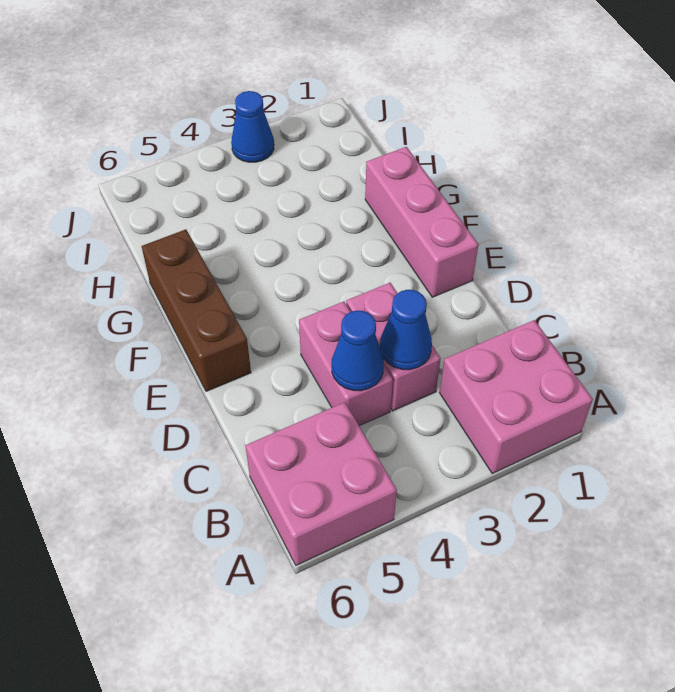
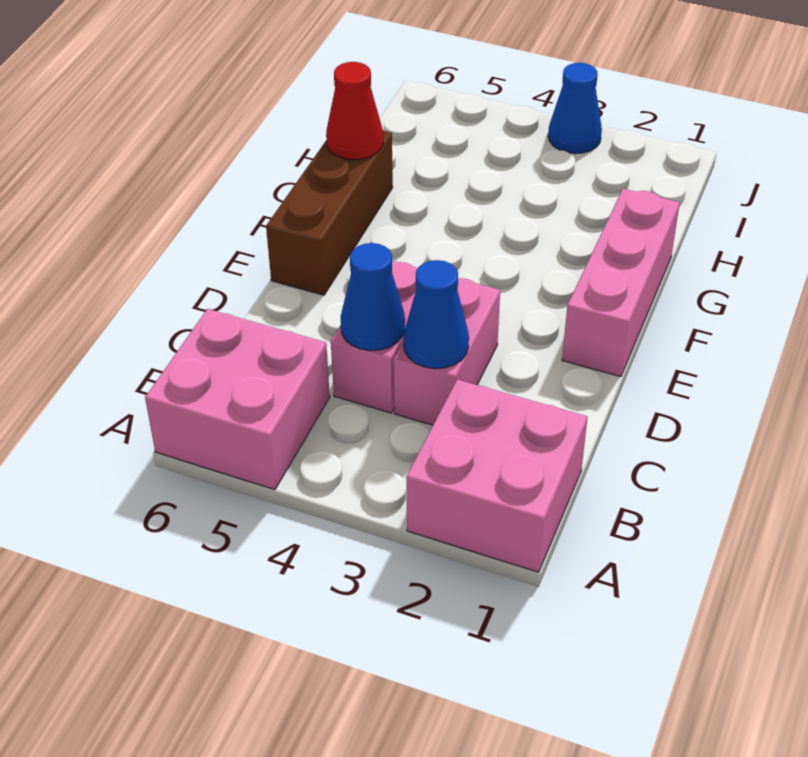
none -> red cone G6 level 2

